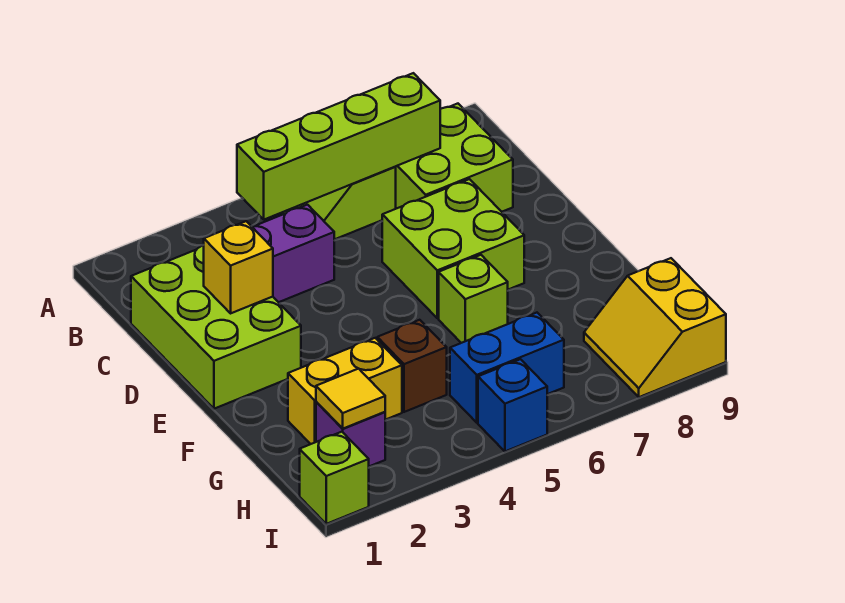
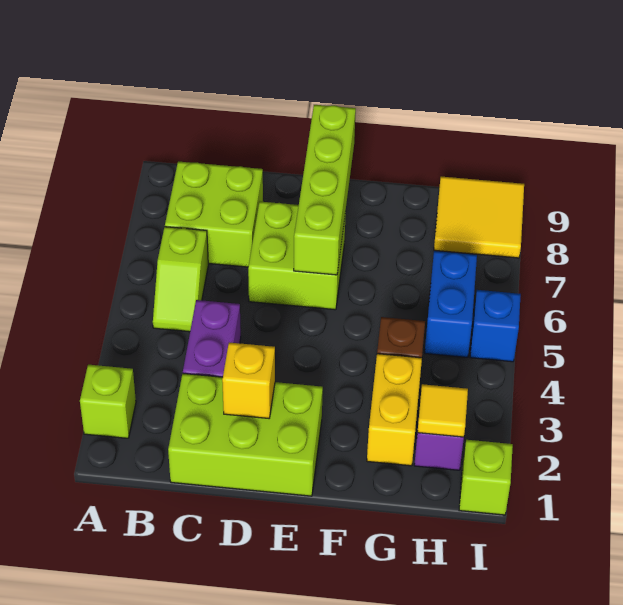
lime brick B4:B7 level 2 -> lime brick E6:E9 level 2
lime brick F6 level 1 -> lime brick A2 level 1
yellow slope H8:I9 level 1 top 9 -> yellow tile H8:I9 level 1

